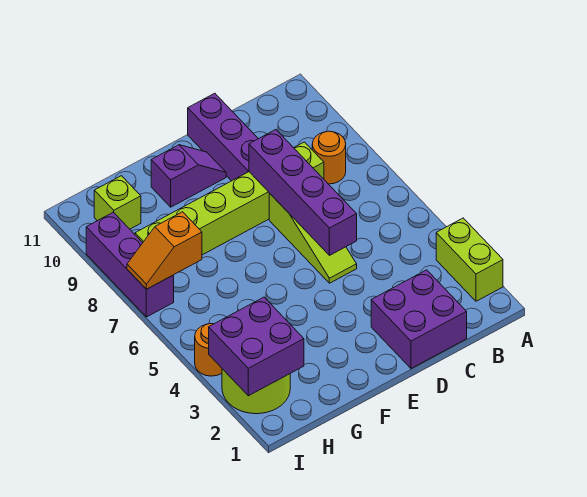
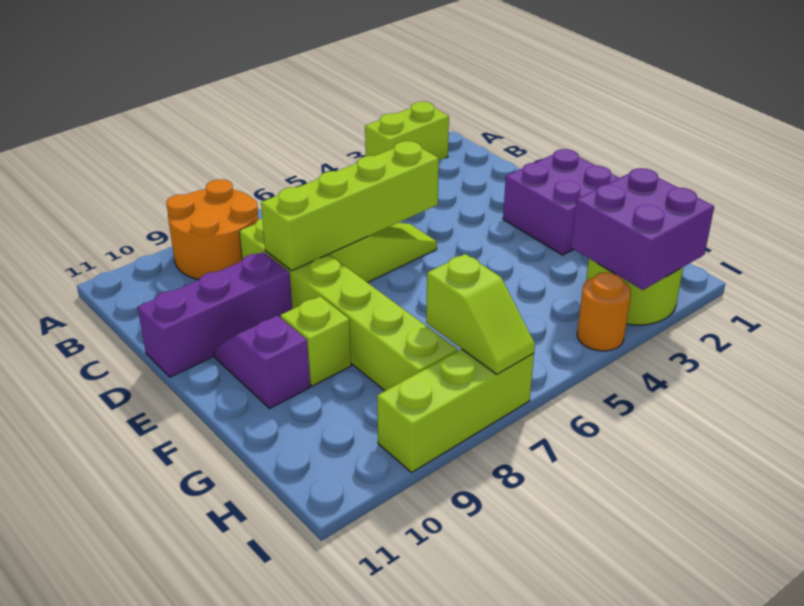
orange round brick B8 level 1 -> orange round brick A8:B9 level 1
purple brick C1:D2 level 1 -> purple brick E1:F2 level 1
purple brick D5:D8 level 2 -> lime brick D5:D8 level 2
orange slope H7:I7 level 2 top H -> lime slope H7:I7 level 2 top H
lime brick H10 level 1 -> lime brick F9 level 1
purple brick I7:I9 level 1 -> lime brick I7:I9 level 1

